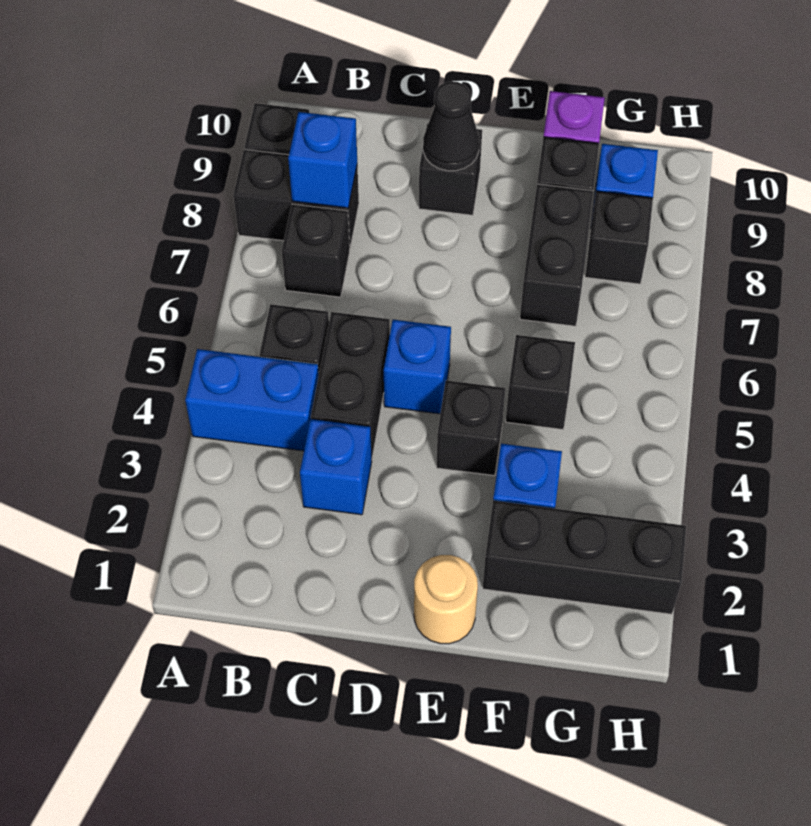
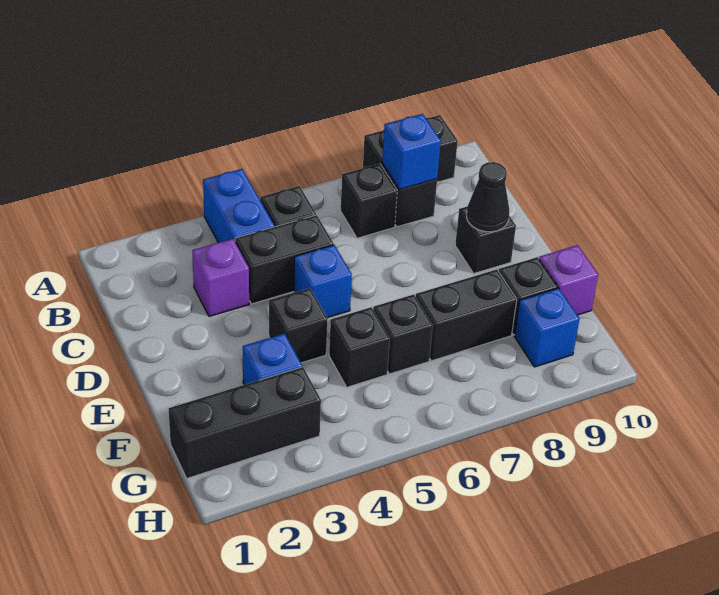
blue brick C3 level 1 -> purple brick C3 level 1
tan round brick E1 level 1 -> none
black brick F2:H2 level 1 -> black brick G1:G3 level 1
black brick G8 level 1 -> black brick F6 level 1

